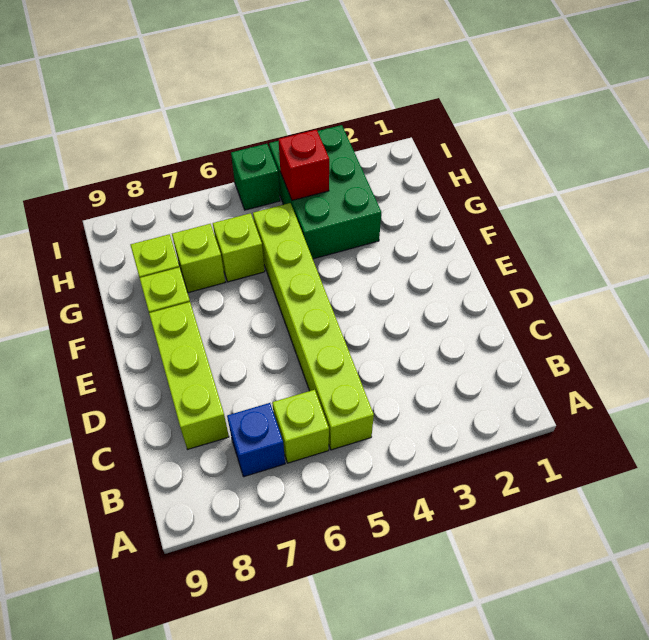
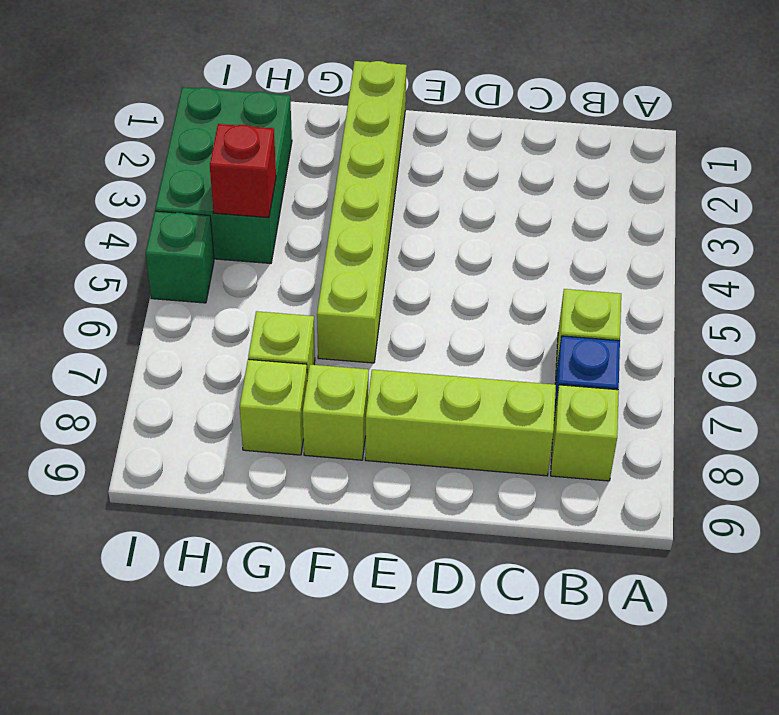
lime brick B5:G5 level 1 -> lime brick F1:F6 level 1
green brick G3:I4 level 1 -> green brick H2:I4 level 1
lime brick G6 level 1 -> lime brick B8 level 1

